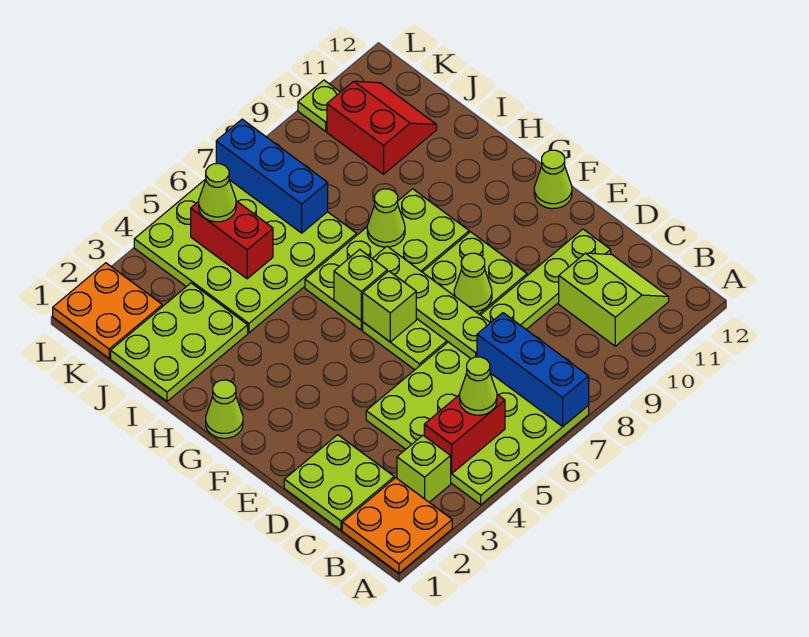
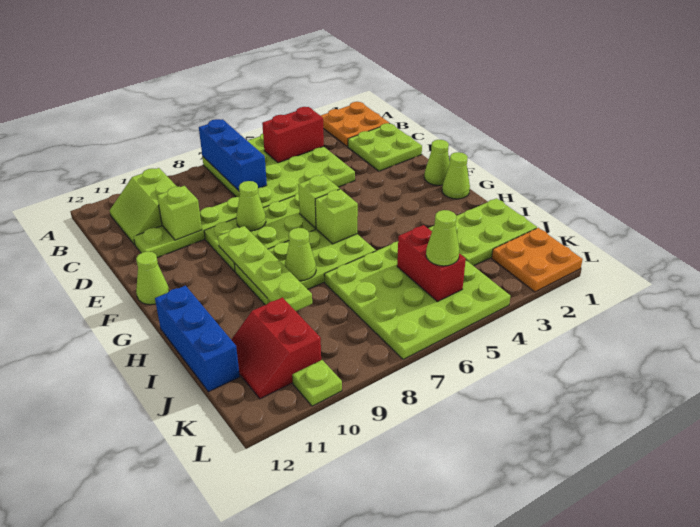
lime brick B3 level 1 -> lime brick D10 level 2
lime cone B5 level 3 -> lime cone F1 level 1
lime plate D7:G7 level 2 -> lime plate F9:I9 level 2
blue brick J7:L7 level 2 -> blue brick H12:J12 level 1

